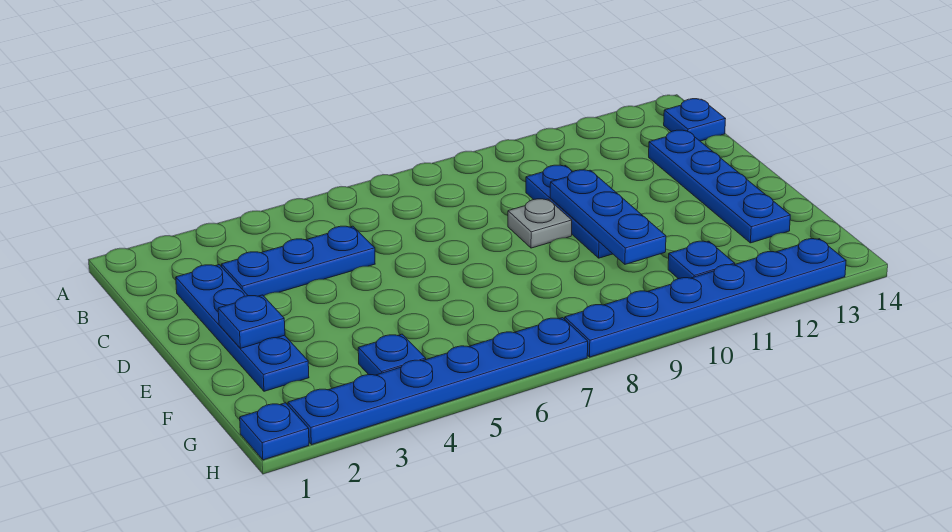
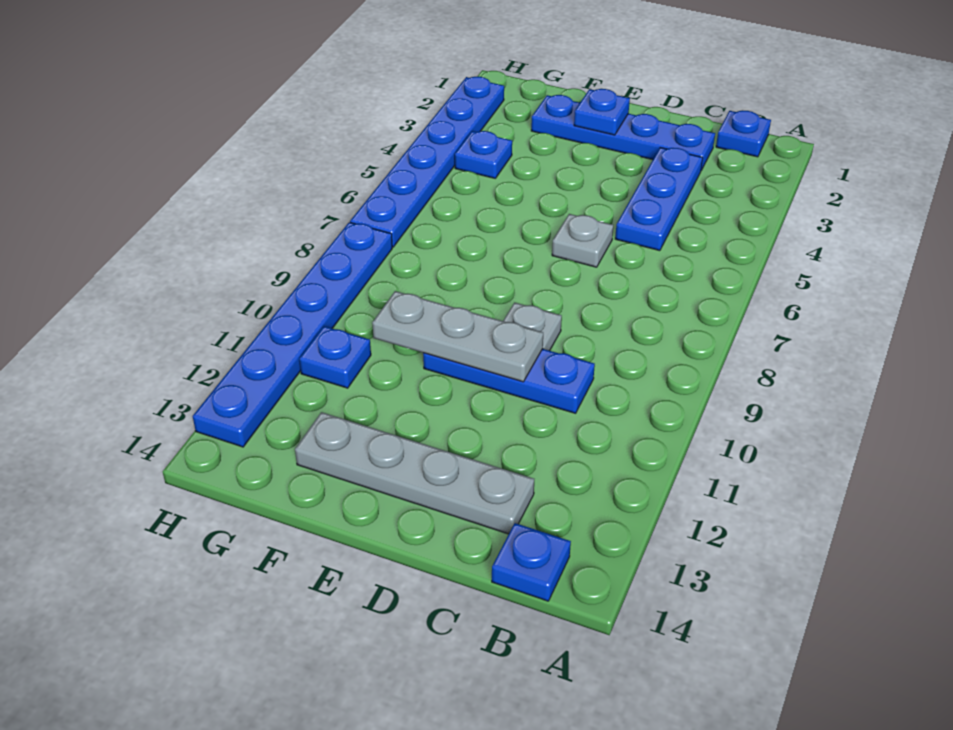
blue plate C13:F13 level 1 -> grey plate C13:F13 level 1
none -> grey plate D6 level 1
blue plate D10:F10 level 2 -> grey plate D10:F10 level 2
blue plate H1 level 1 -> blue plate B1 level 1

